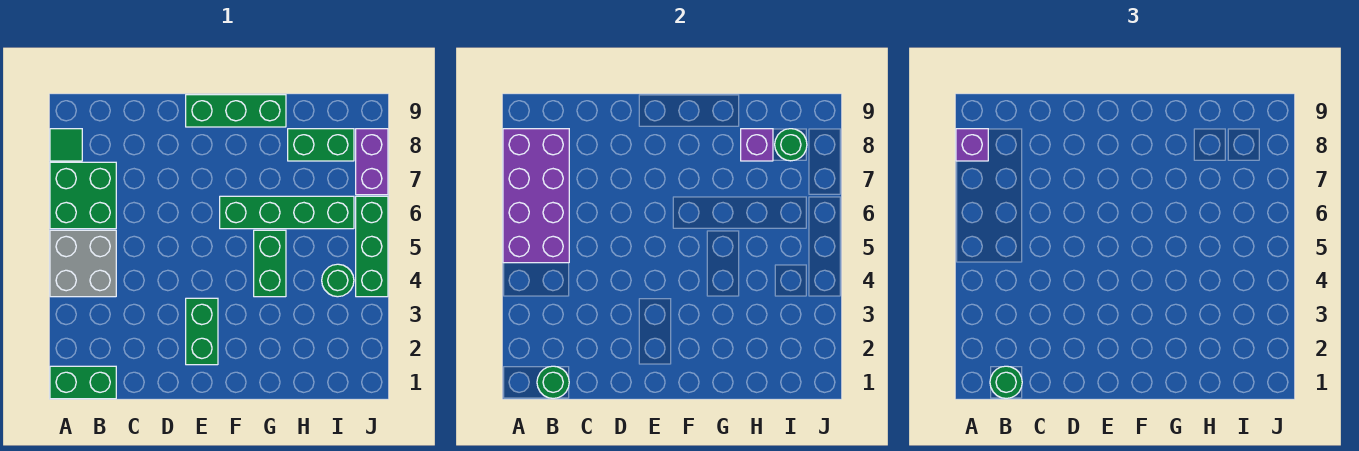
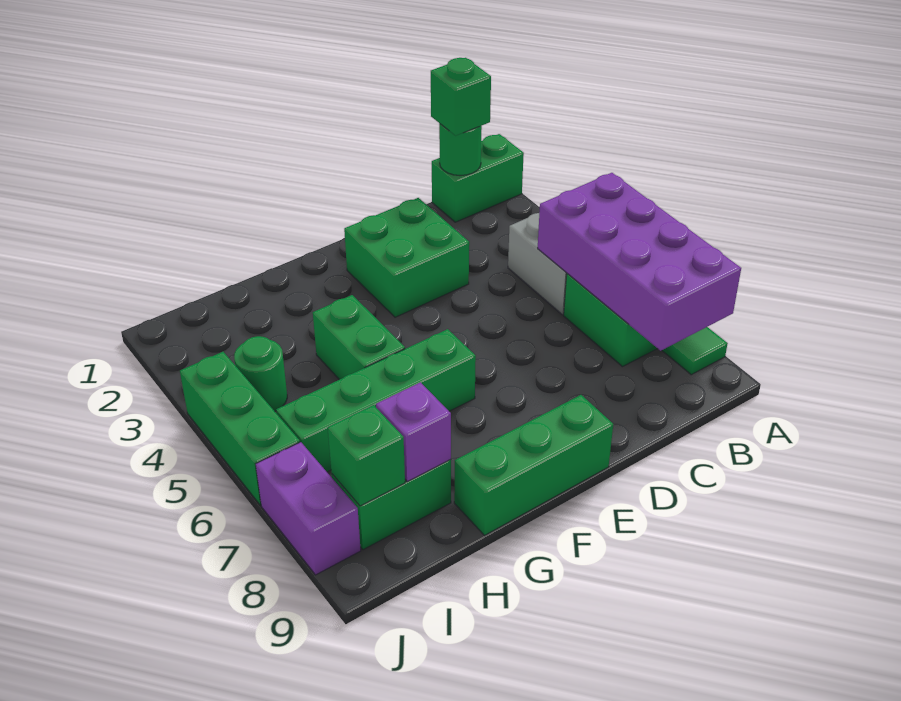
purple brick A8 level 3 -> none
green round brick B1 level 3 -> green brick B1 level 3
green brick E2:E3 level 1 -> green brick D2:E3 level 1
green round brick I8 level 2 -> green brick I8 level 2

